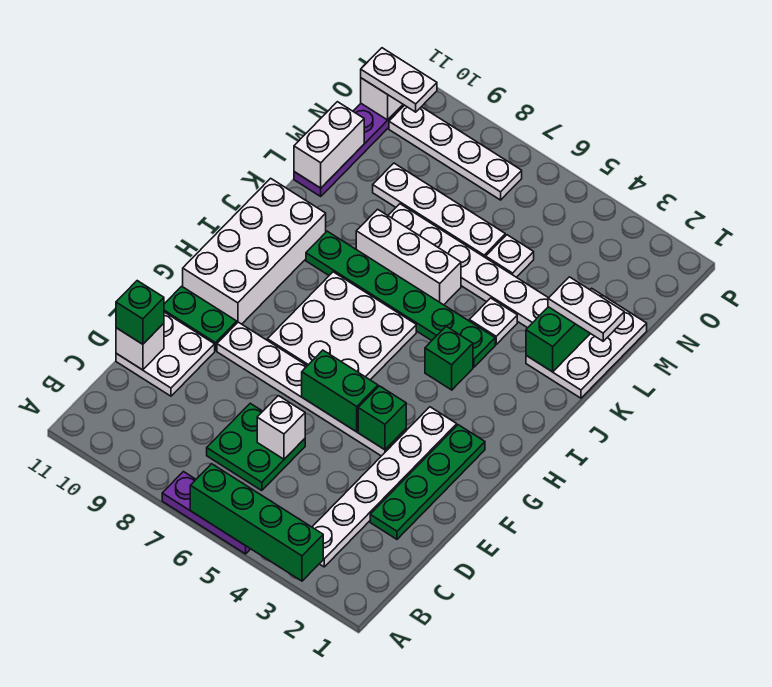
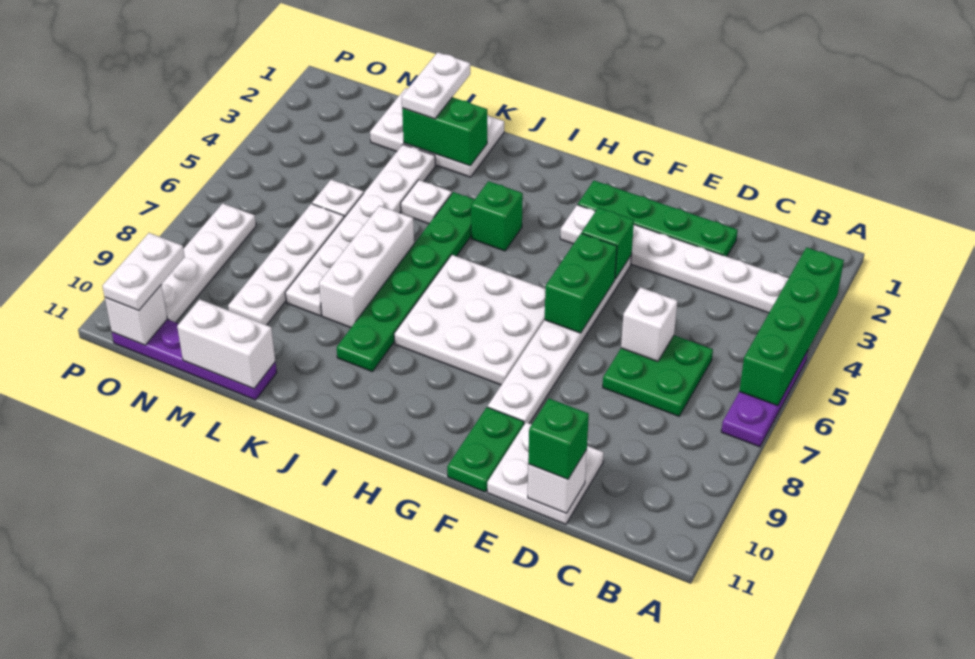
white brick G10:J11 level 1 -> none

